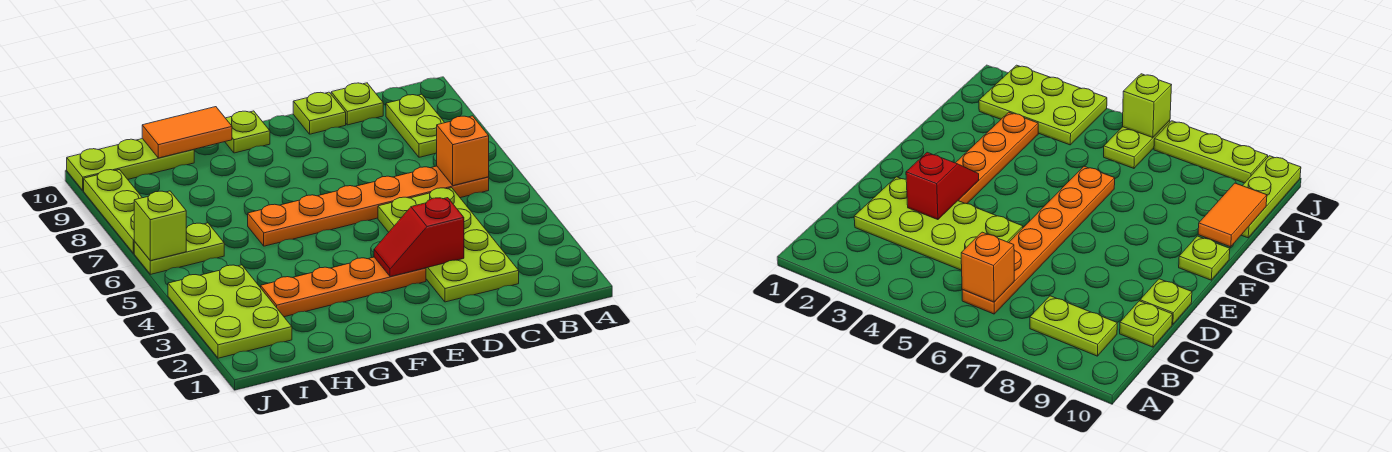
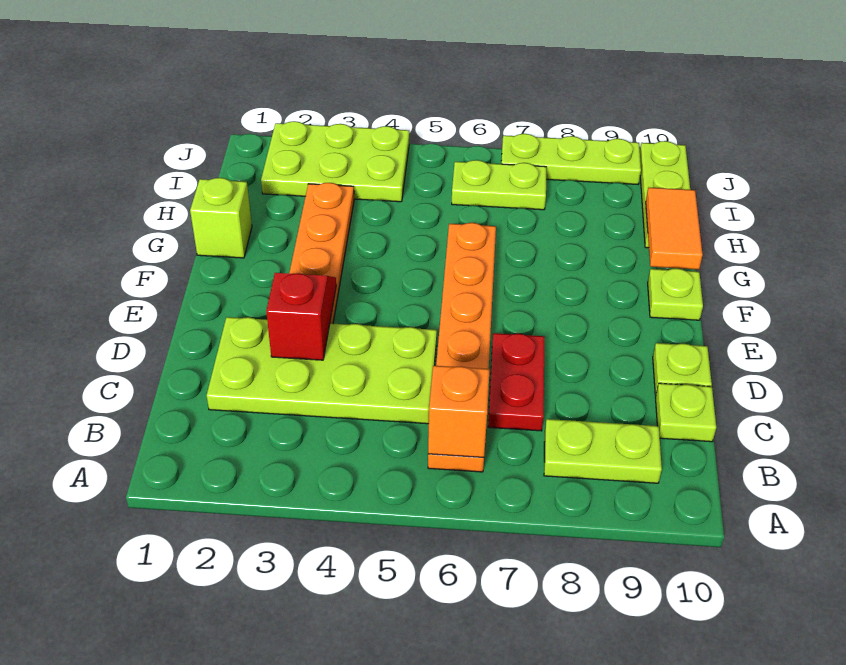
none -> red plate C7:D7 level 1
lime plate I6:J6 level 1 -> lime plate I6:I7 level 1
lime brick J6 level 2 -> lime brick G1 level 1

